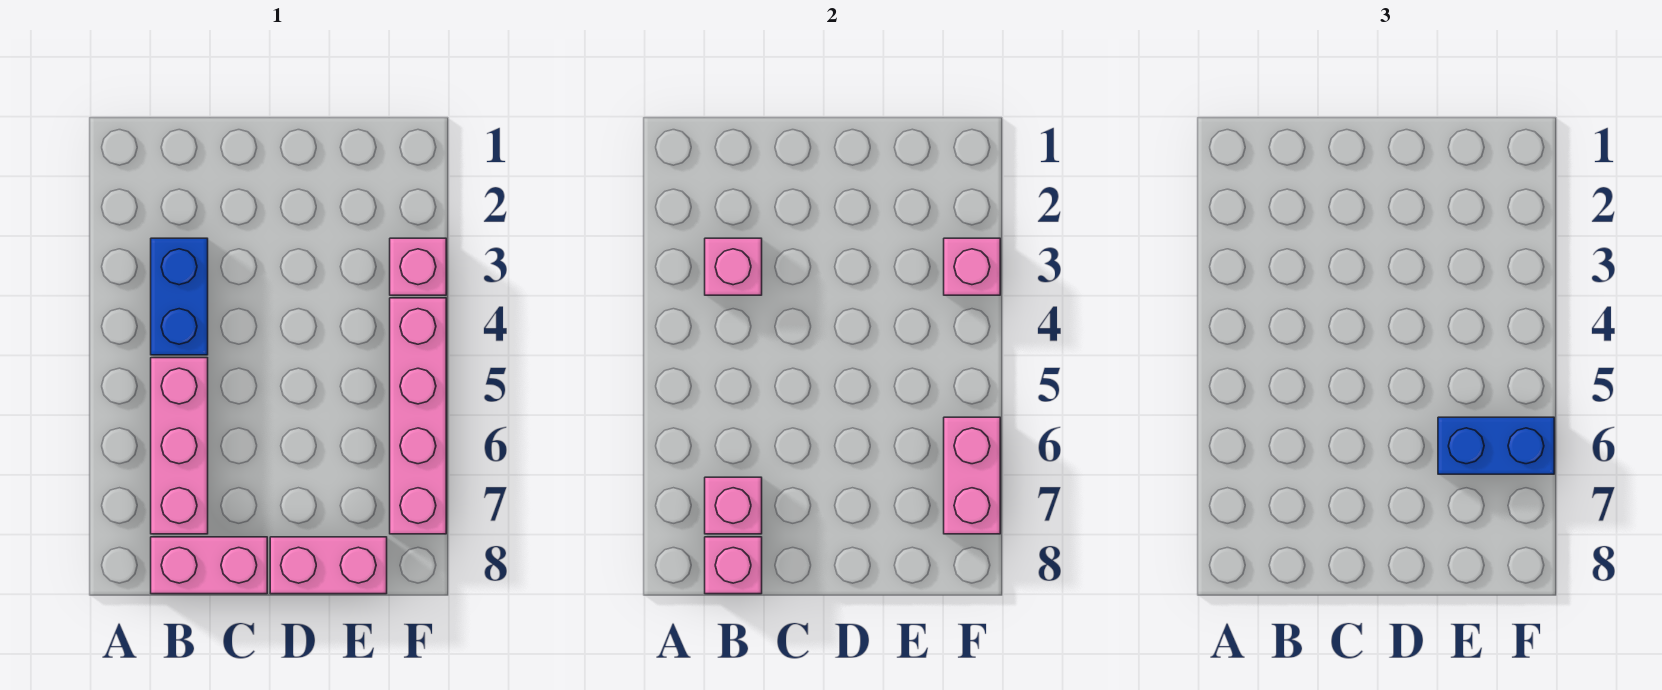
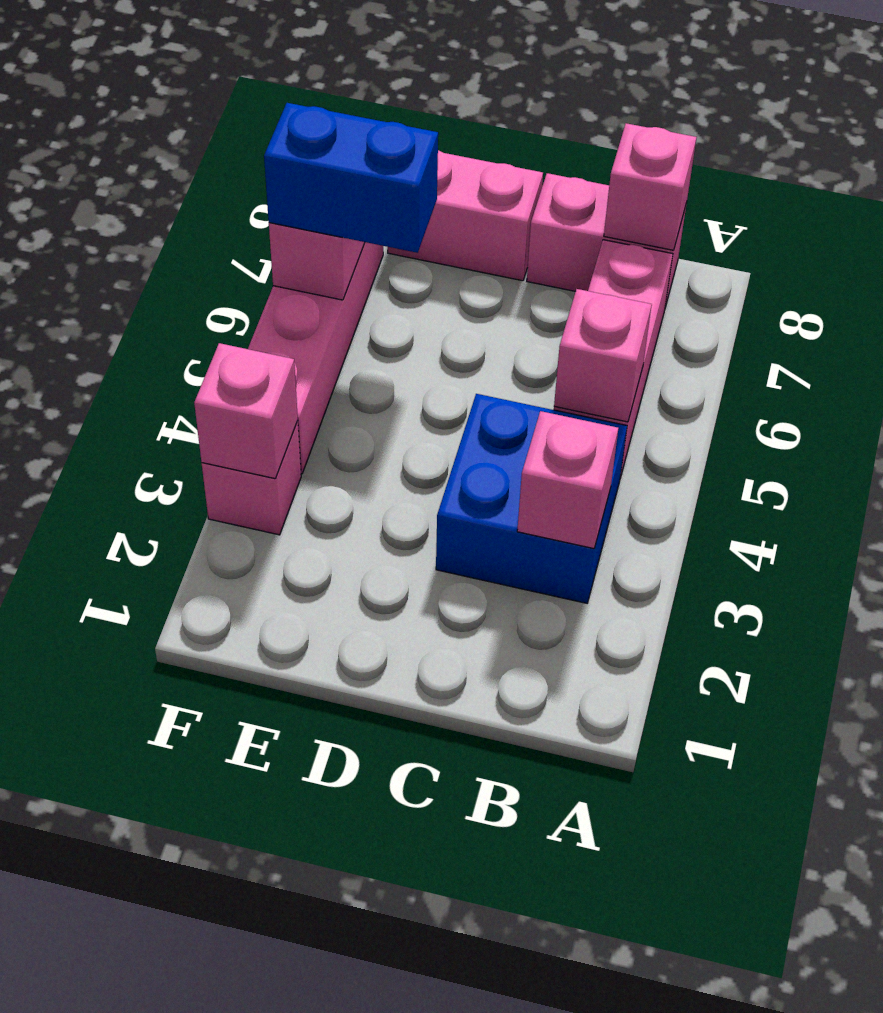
blue brick B3:B4 level 1 -> blue brick B3:C4 level 1
pink brick B7 level 2 -> pink brick B5 level 2

